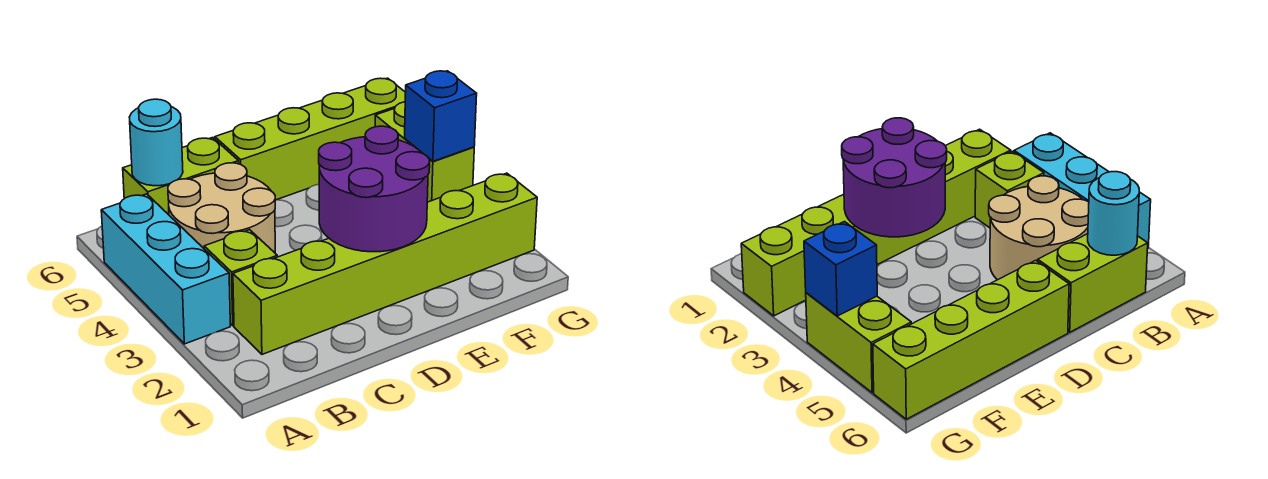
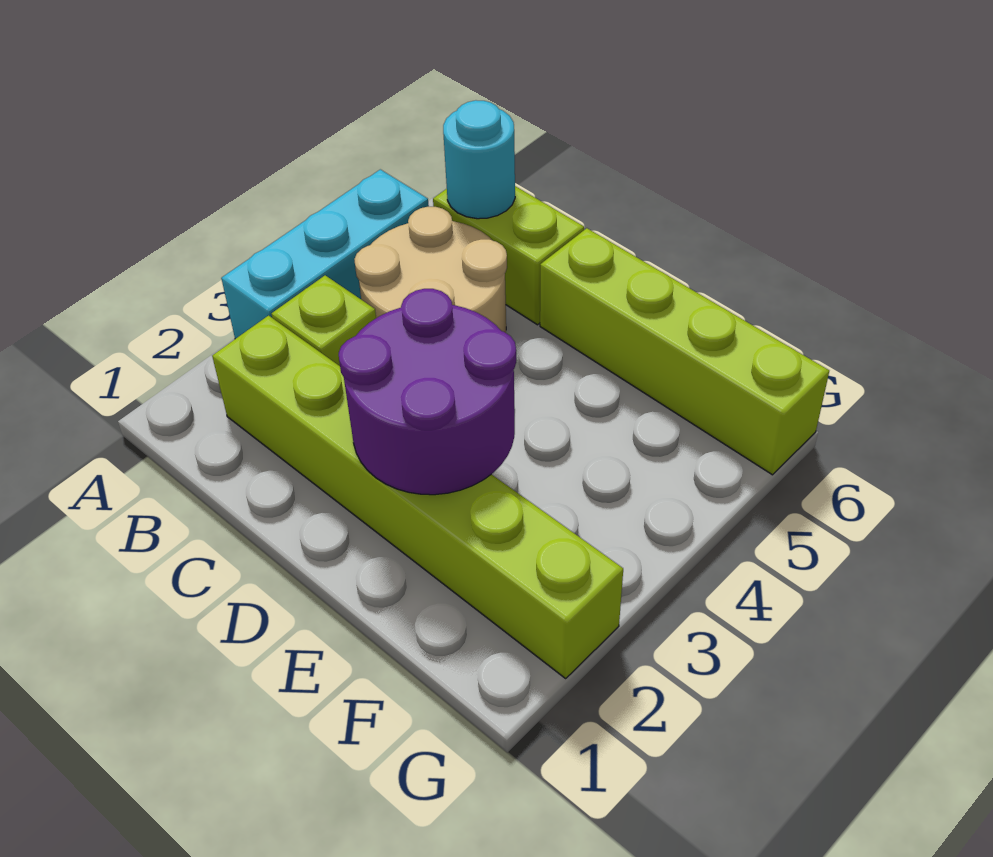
lime brick G4:G5 level 1 -> none
blue brick G4 level 2 -> none

